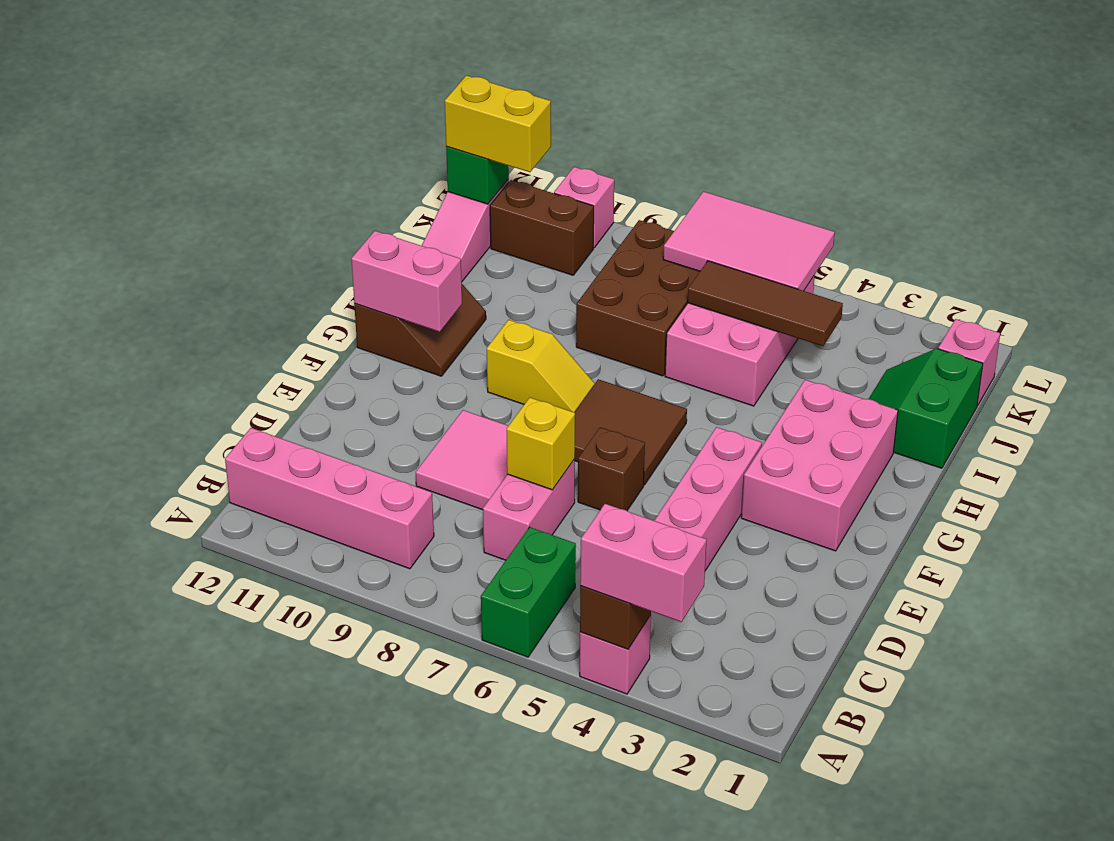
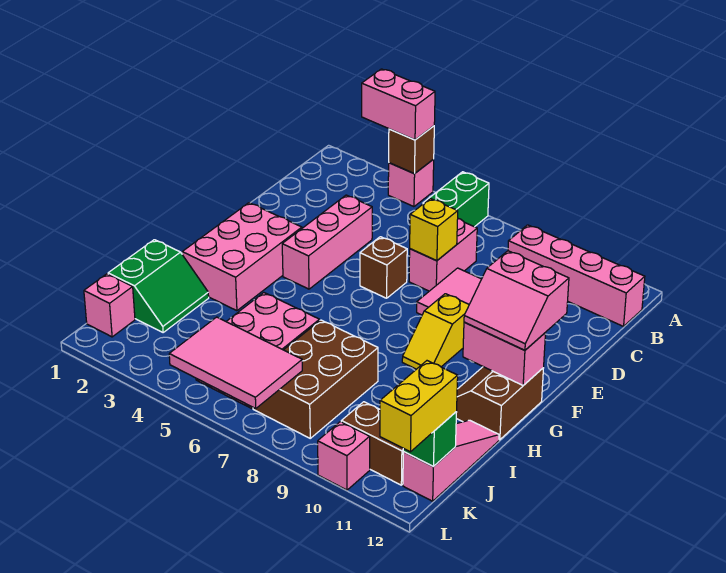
brown tile F6:G7 level 1 -> none
none -> pink slope F11:G12 level 3 top F
yellow slope G8:G9 level 1 top 9 -> yellow slope F9:G9 level 1 top F
brown tile J4:J6 level 2 -> none
yellow brick K11:K12 level 3 -> yellow brick K12:L12 level 3

